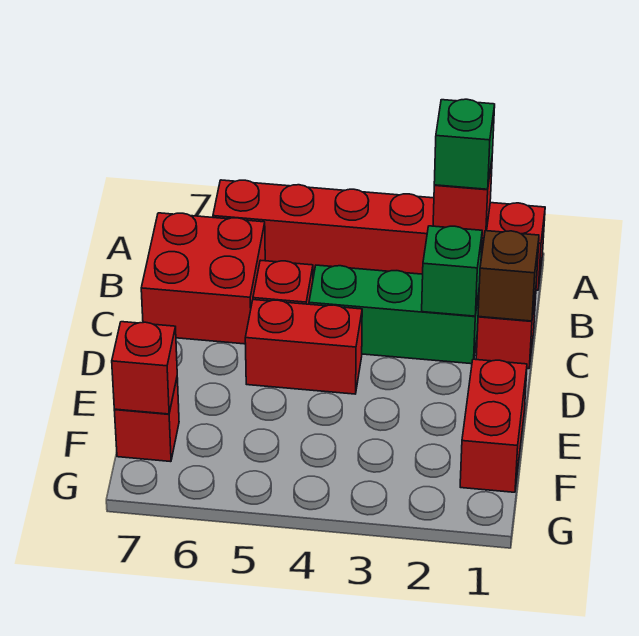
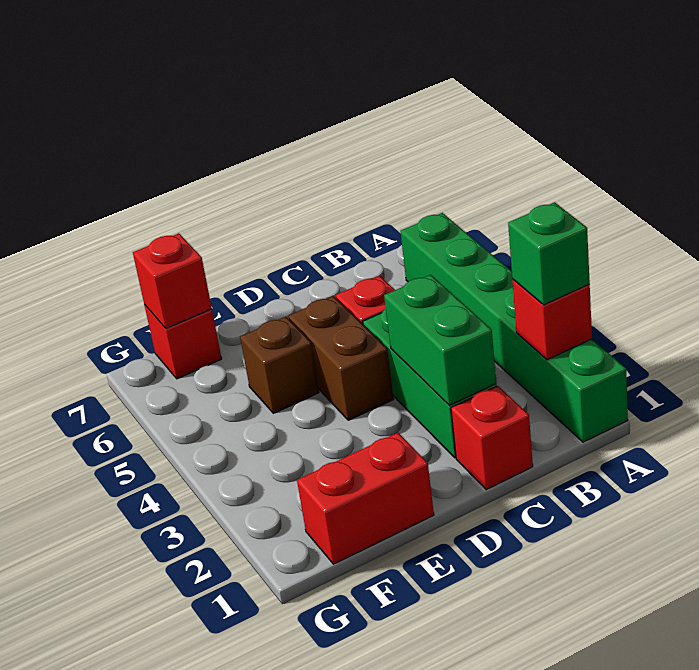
red brick A1:A6 level 1 -> green brick A1:A6 level 1
red brick B6:C7 level 1 -> none
brown brick C1 level 2 -> brown brick E5 level 1
green brick C2 level 2 -> green brick C2:C3 level 2
red brick D4:D5 level 1 -> brown brick D4:D5 level 1

